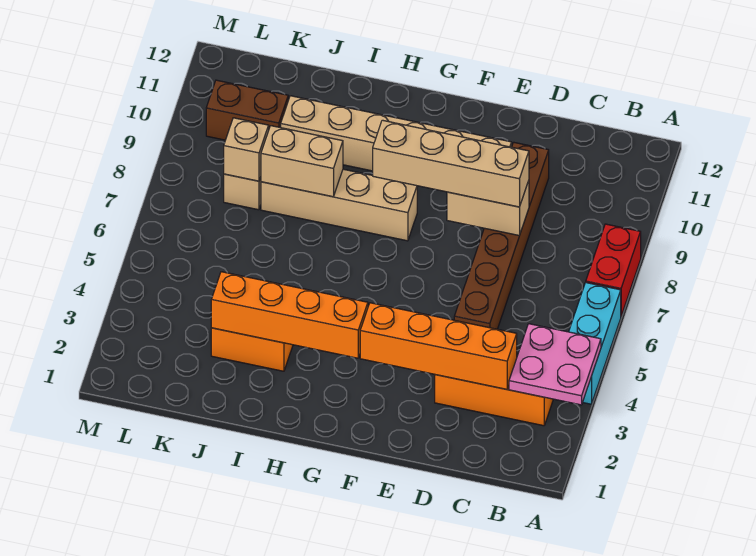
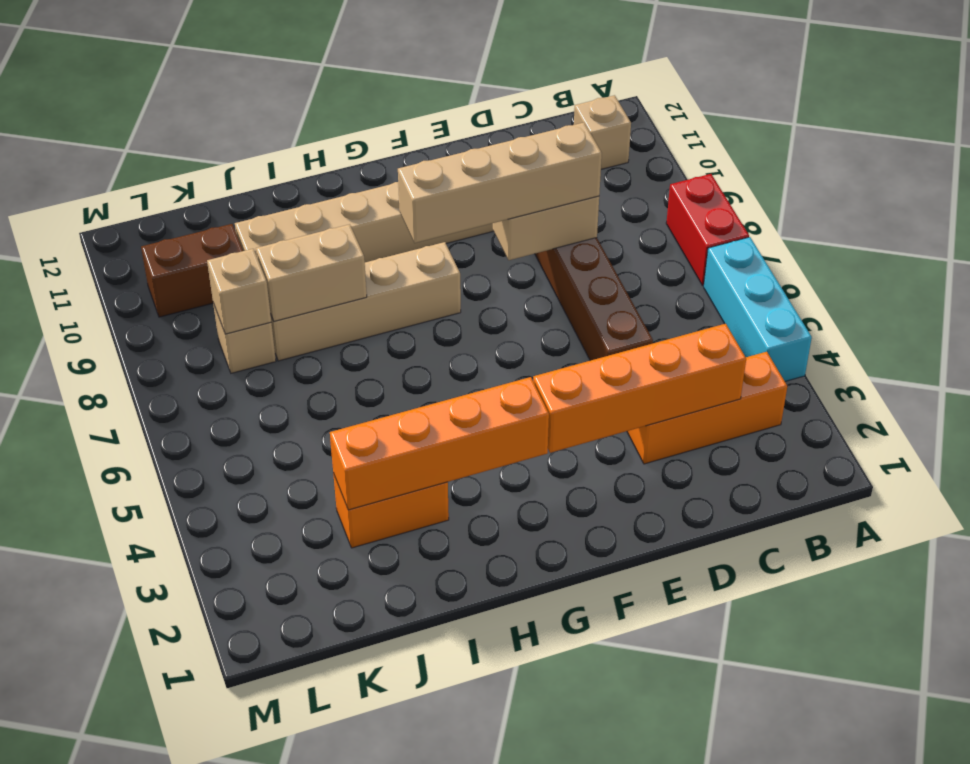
pink plate A3:B4 level 2 -> none
none -> tan brick B11 level 1

